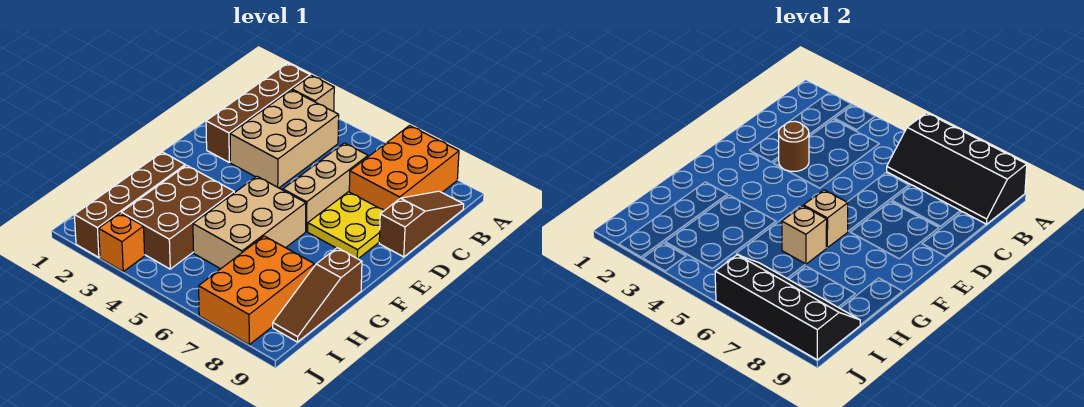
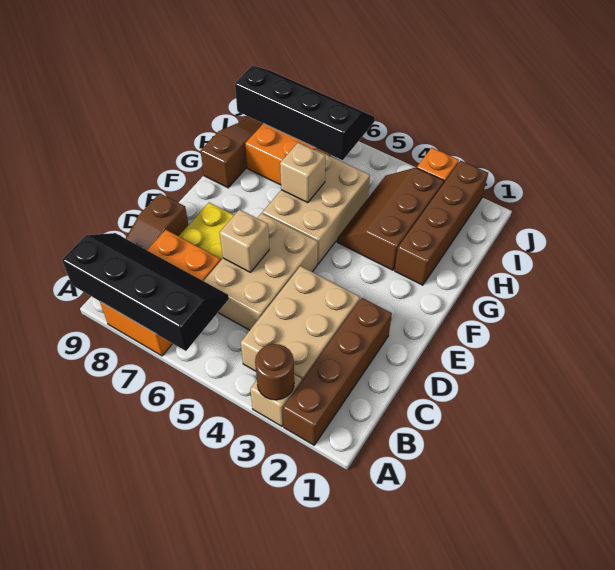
tan brick C6:E6 level 1 -> tan brick C5:E6 level 1
brown round brick D3 level 2 -> brown round brick A3 level 2
tan brick F6 level 2 -> tan brick D6 level 2
brown brick G3:I4 level 1 -> brown slope G3:I4 level 1 top 3
black slope I6:J9 level 2 top J -> black slope I6:J9 level 2 top I

